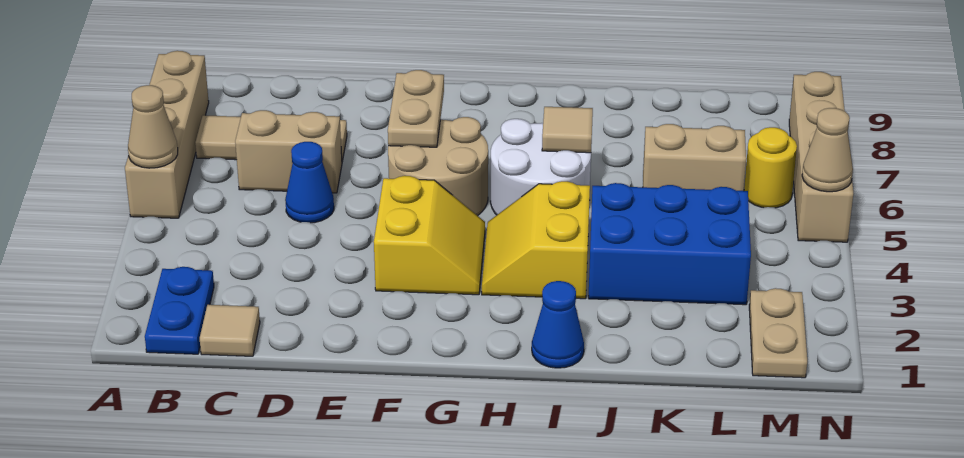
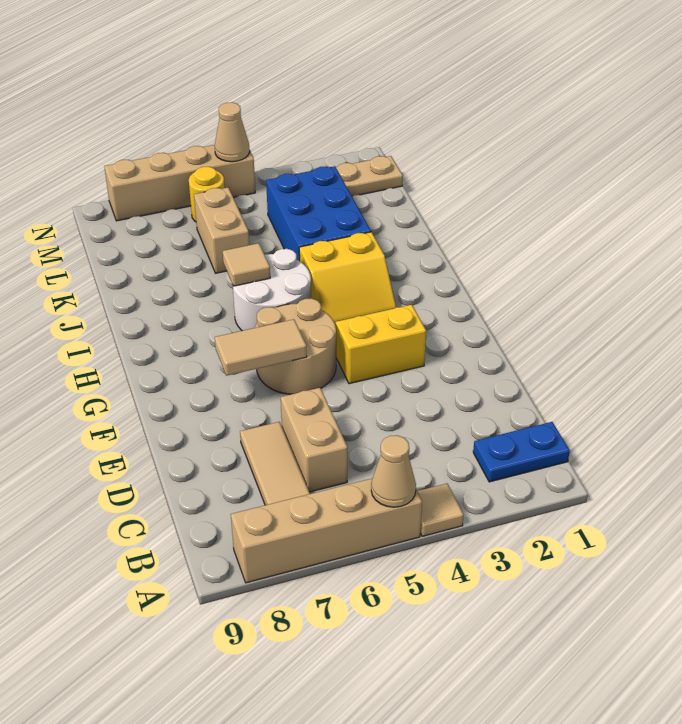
tan tile C1 level 1 -> tan tile A4 level 1
blue cone D5 level 1 -> none
tan plate F6:F7 level 2 -> tan tile F6:F7 level 2
blue cone I1 level 1 -> none

